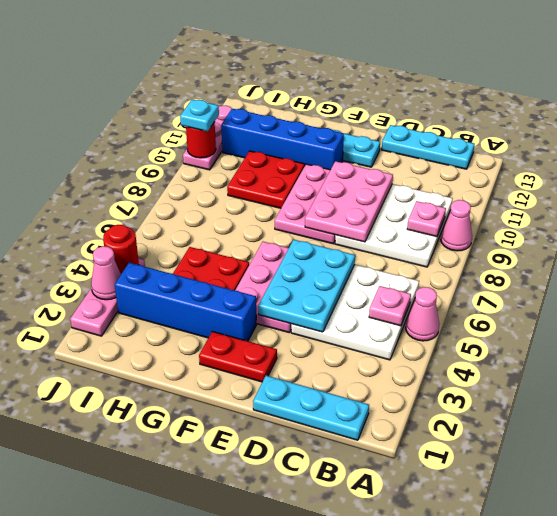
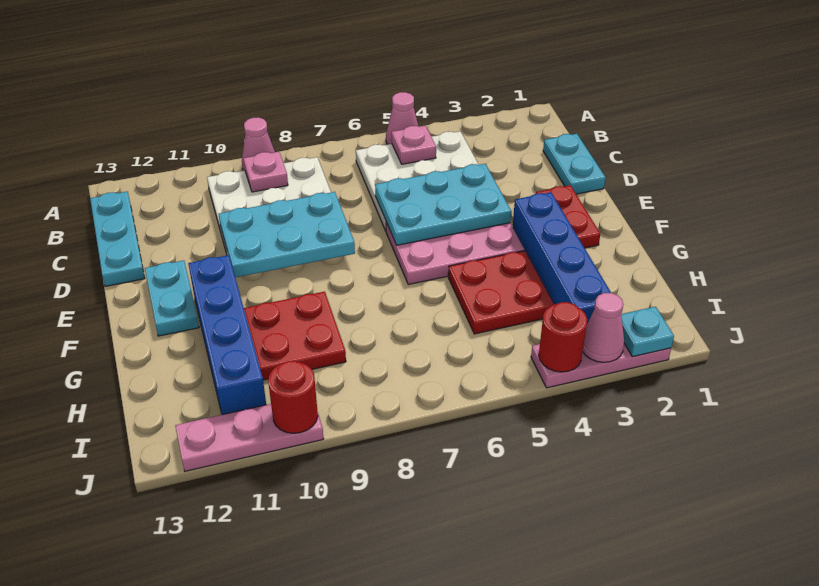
cyan plate B1:D1 level 1 -> cyan plate C1:D1 level 1
pink plate D8:E10 level 2 -> cyan plate D8:E10 level 2
pink plate E8:F10 level 1 -> none
cyan plate J10 level 3 -> cyan plate J2 level 2

